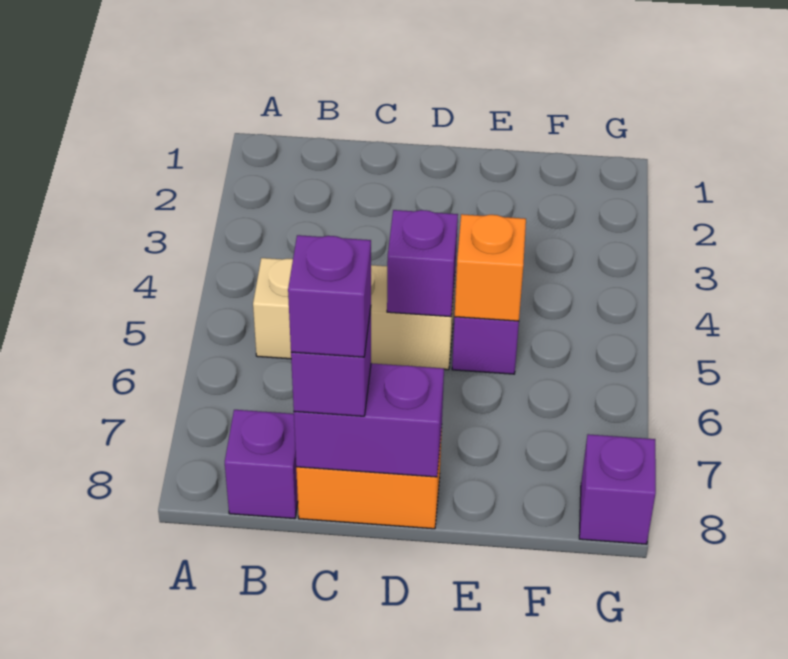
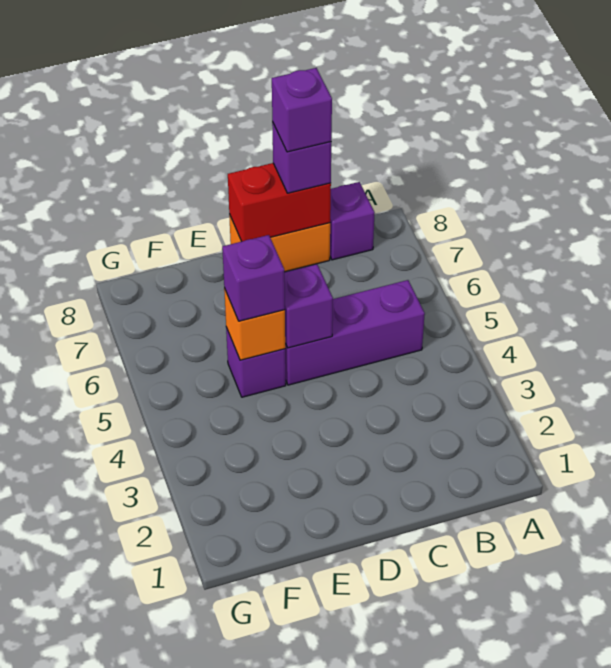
tan brick B5:D5 level 1 -> purple brick B5:D5 level 1
purple brick C8:D8 level 2 -> red brick C8:D8 level 2
purple brick G8 level 1 -> purple brick E5 level 3

